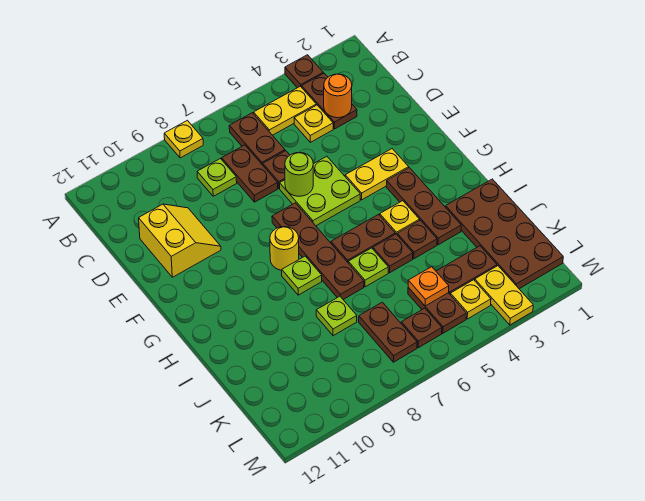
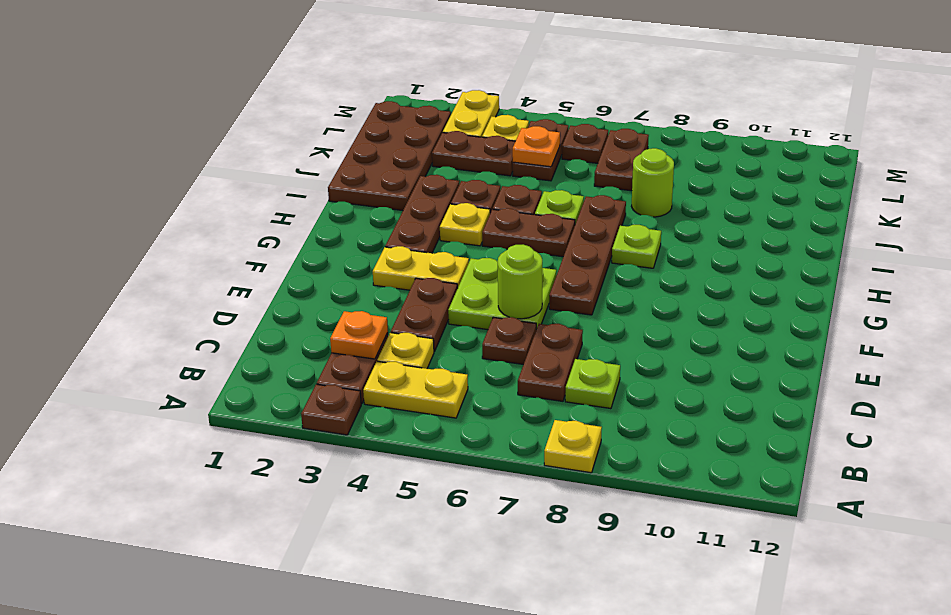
brown plate B6:C6 level 1 -> brown plate D4:E4 level 1
orange round brick C3 level 2 -> orange plate C3 level 2
yellow slope D10:E11 level 1 top 11 -> none
yellow round brick G8 level 1 -> none
lime plate J8 level 1 -> lime round brick J8 level 1

